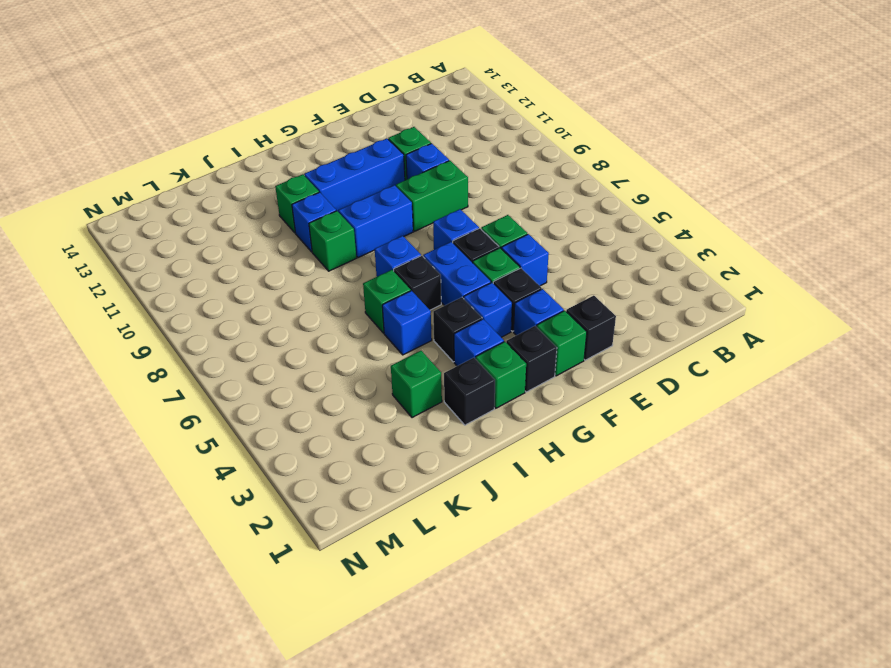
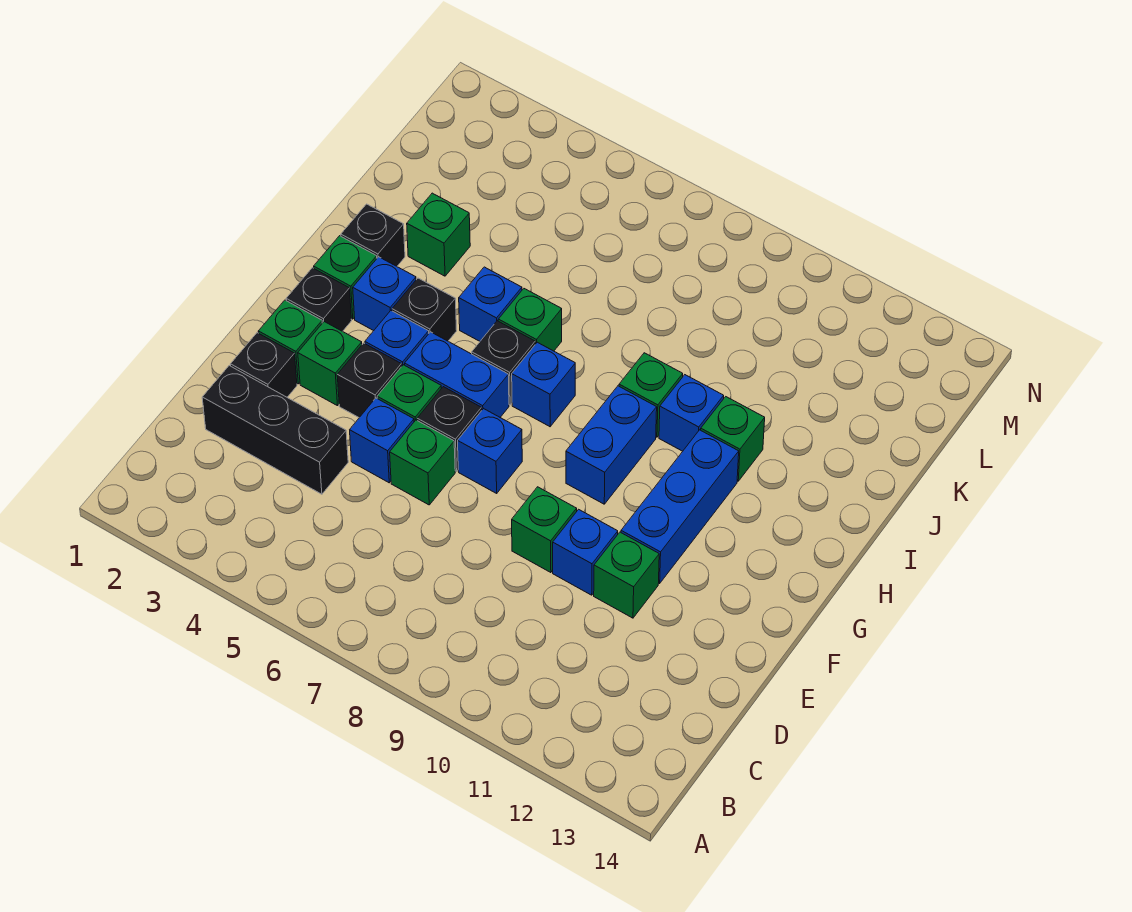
none -> black brick D2:D4 level 1
green brick E9:F9 level 1 -> green brick E9 level 1
blue brick F3 level 1 -> green brick F3 level 1

